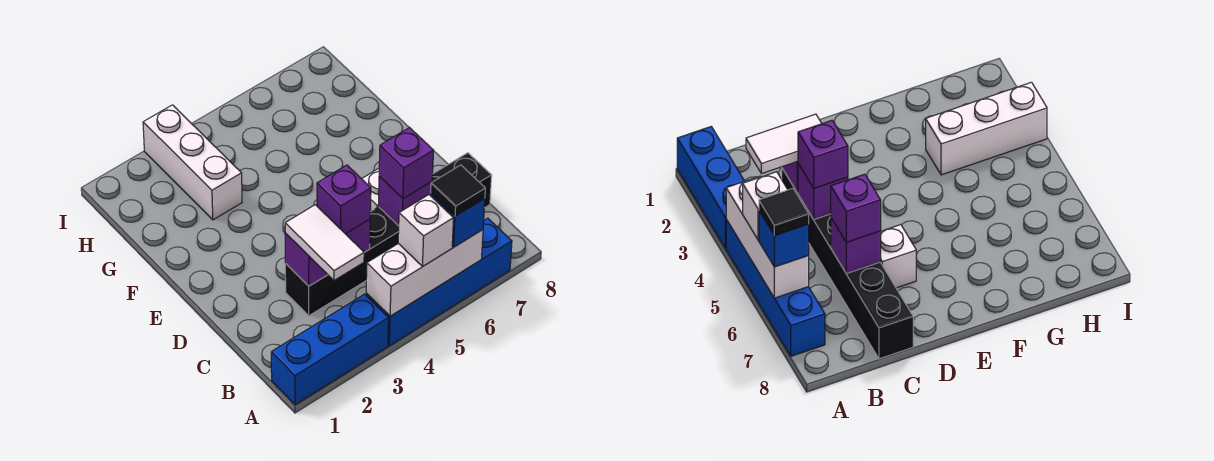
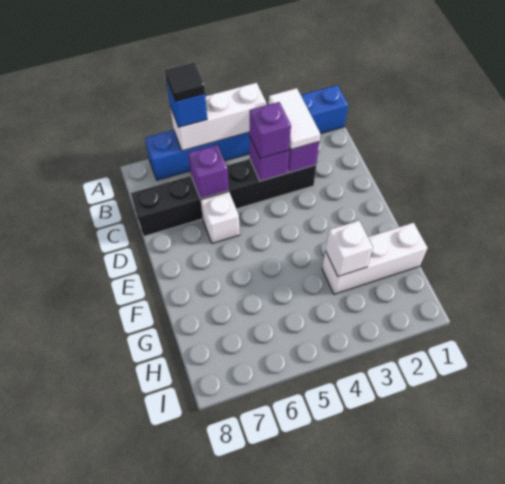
white brick A5 level 3 -> white brick G3 level 2
purple brick C6 level 3 -> none
white brick G3:I3 level 1 -> white brick G1:G3 level 1

